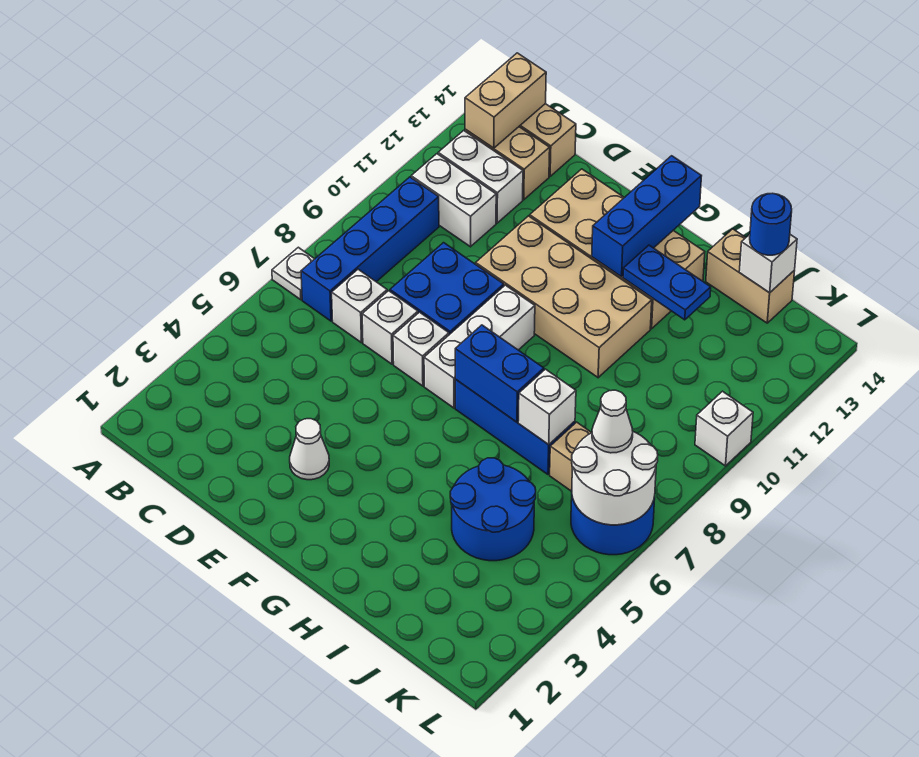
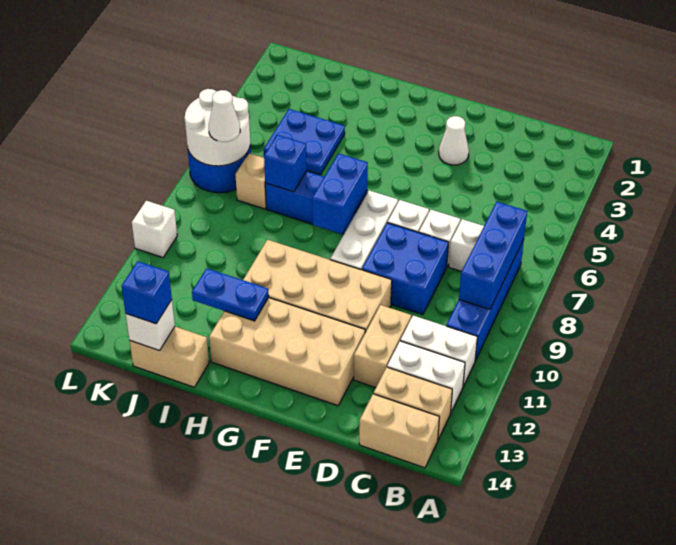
white plate A7 level 1 -> none
tan brick B13:B14 level 2 -> tan brick D11:D12 level 1
blue brick G7:H7 level 2 -> blue brick G7:G8 level 2
blue brick G12:G14 level 2 -> blue brick B7:B9 level 2
blue round brick I4:J5 level 1 -> blue plate I4:J5 level 1
white brick I7 level 2 -> blue brick I7 level 2
blue round brick J14 level 3 -> blue brick J14 level 3

